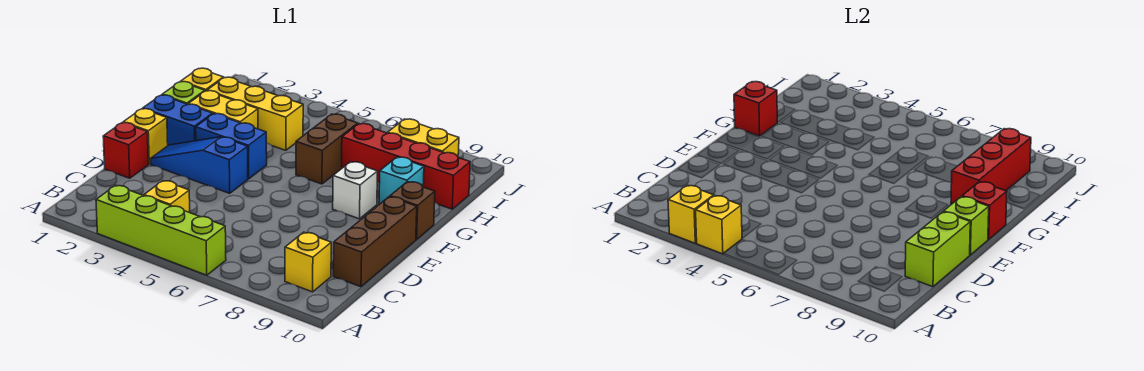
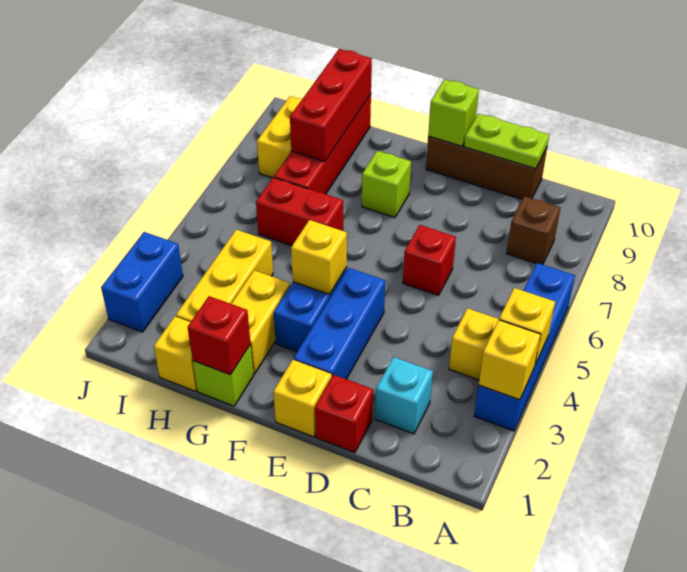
lime brick A3:A6 level 1 -> blue brick A3:A6 level 1
yellow brick B9 level 1 -> yellow brick F4 level 2
lime brick C10:D10 level 2 -> lime plate C10:D10 level 2
blue slope E2:E4 level 1 top 4 -> blue brick E2:E4 level 1
blue brick F1:F2 level 1 -> blue brick J2:J3 level 1
white brick F8 level 1 -> lime brick F8 level 1
brown brick F10 level 1 -> brown brick B8 level 1
red brick F10 level 2 -> red brick D6 level 1
brown brick G6:H6 level 1 -> red brick G6:H6 level 1
cyan brick G9 level 1 -> cyan brick C2 level 1
red brick G9:I9 level 2 -> red brick H8:H10 level 2

